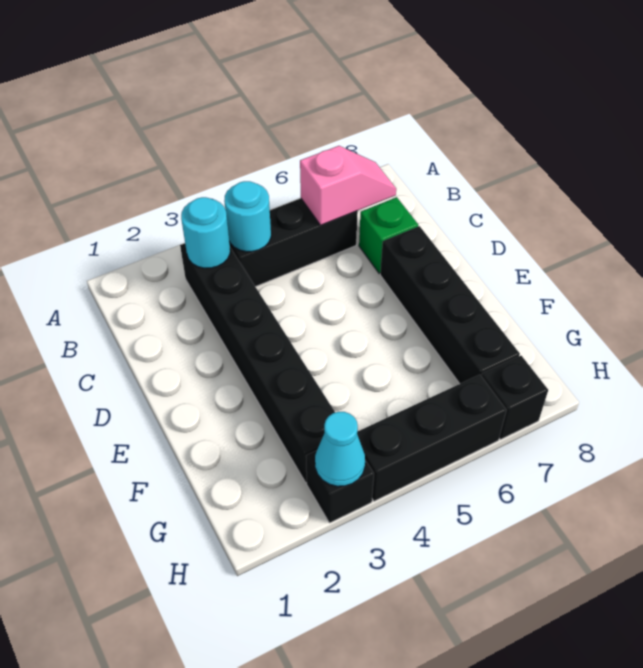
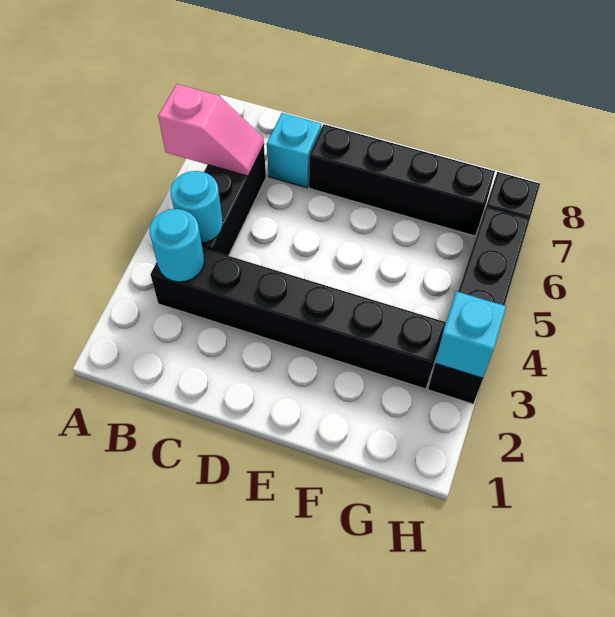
pink slope B6:B7 level 2 top 6 -> pink slope A6:B6 level 2 top A
green brick C7 level 1 -> cyan brick C7 level 1
cyan cone H3 level 2 -> cyan brick H3 level 2

